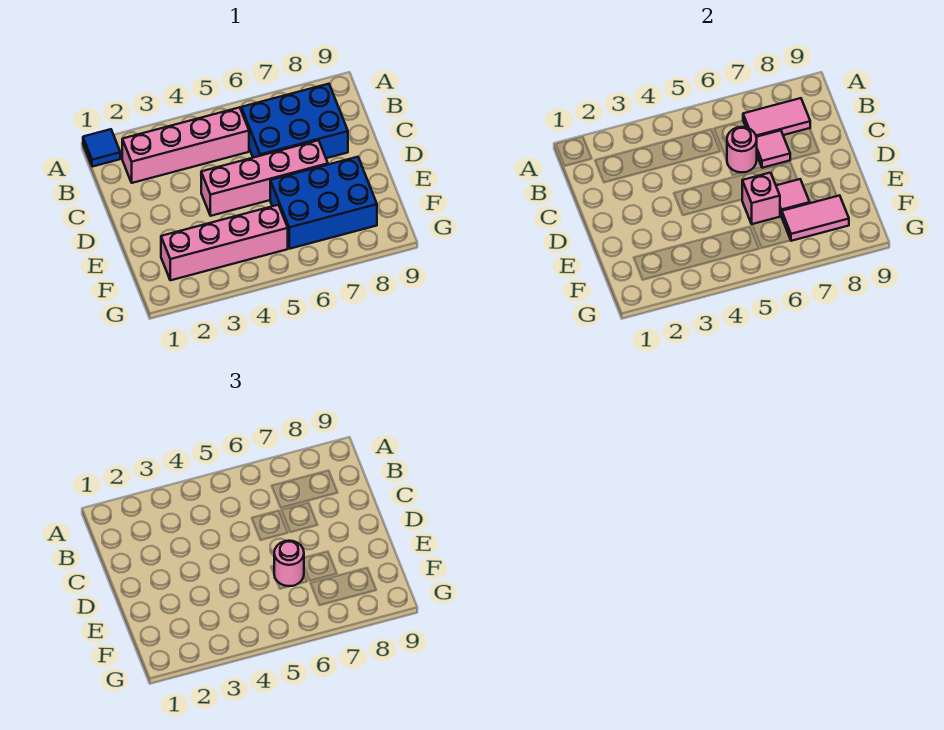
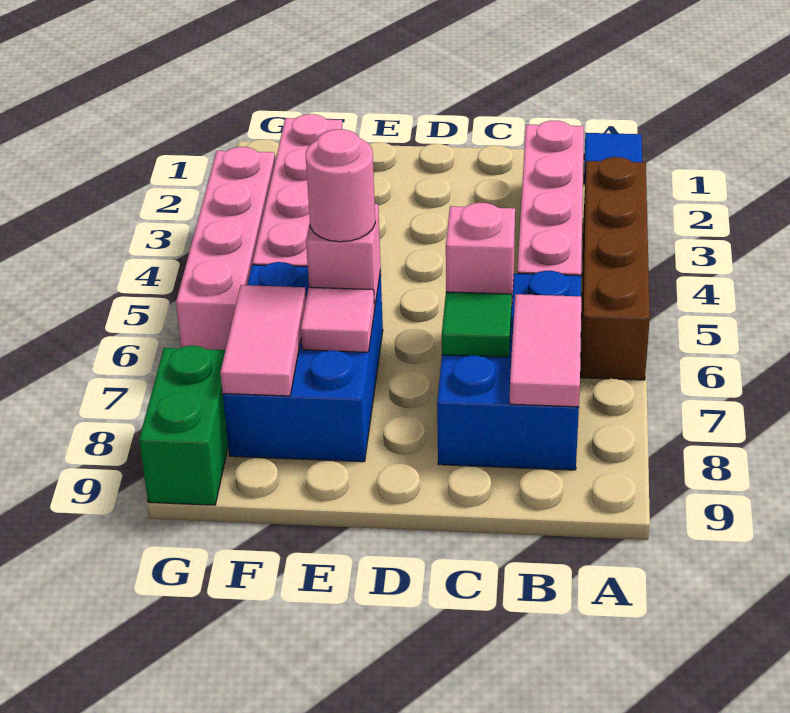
none -> brown brick A3:A6 level 1
pink round brick C6 level 2 -> pink brick C6 level 2
pink tile C7 level 2 -> green tile C7 level 2
pink brick D4:D7 level 1 -> pink brick G3:G6 level 1
none -> green brick G8:G9 level 1

